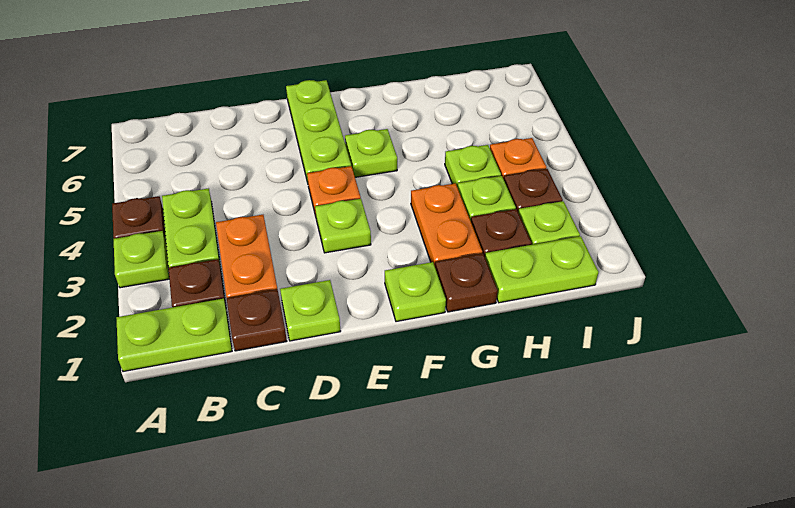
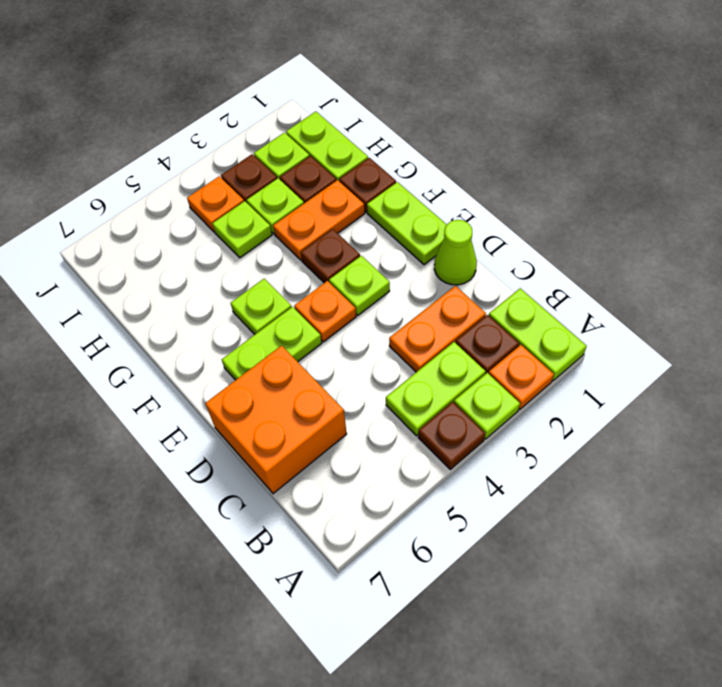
none -> orange plate A2 level 1
brown plate C1 level 1 -> brown plate F3 level 1
none -> orange brick C6:D7 level 1
lime plate D1 level 1 -> lime cone D1 level 1
lime plate E5:E7 level 1 -> lime plate E5:E6 level 1
lime plate F1 level 1 -> lime plate E1:F1 level 1

